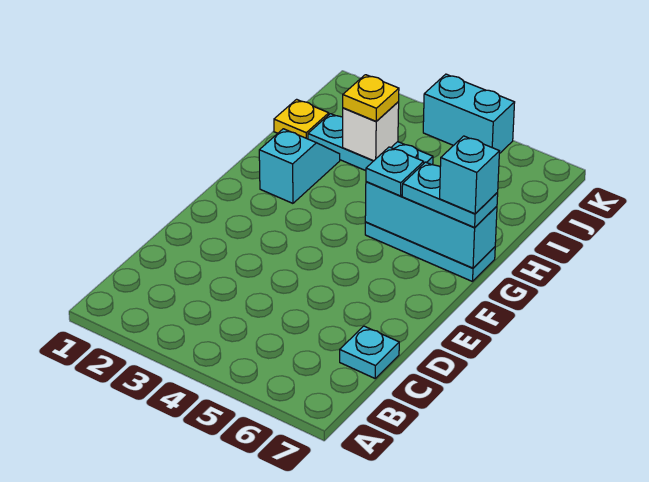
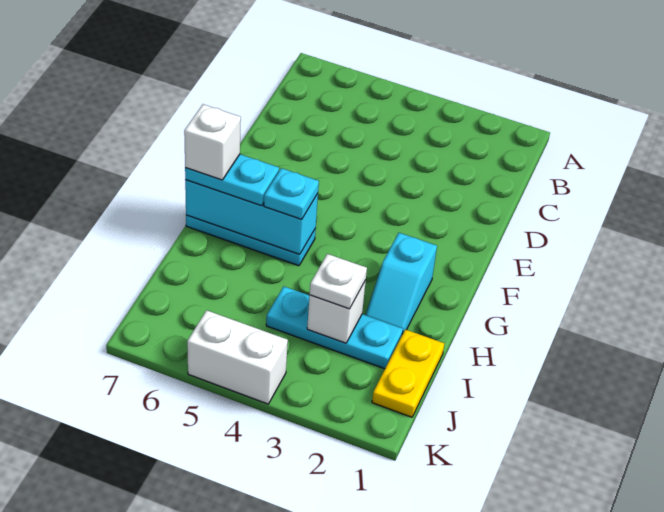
cyan plate C7 level 1 -> none
cyan brick G7 level 4 -> white brick G7 level 4
yellow plate I1 level 1 -> yellow plate I1:J1 level 1
yellow plate I3 level 3 -> white plate I3 level 3
cyan brick K4:K5 level 1 -> white brick K4:K5 level 1

